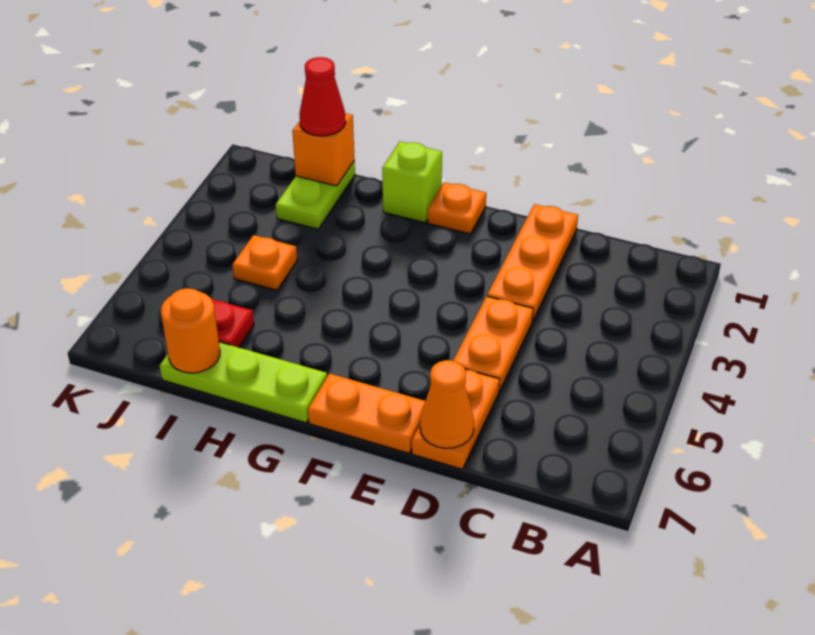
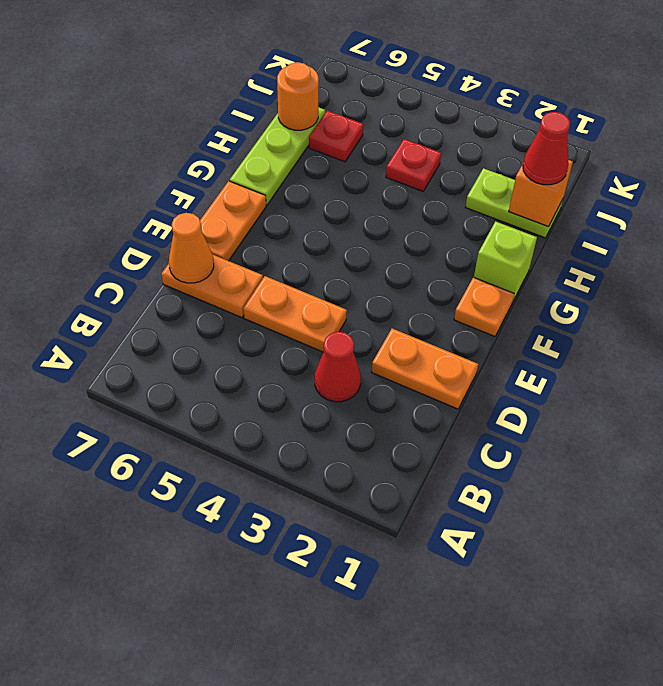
none -> red cone C3 level 1
orange plate D1:D3 level 1 -> orange plate D1:D2 level 1
orange plate I4 level 1 -> red plate I4 level 1

